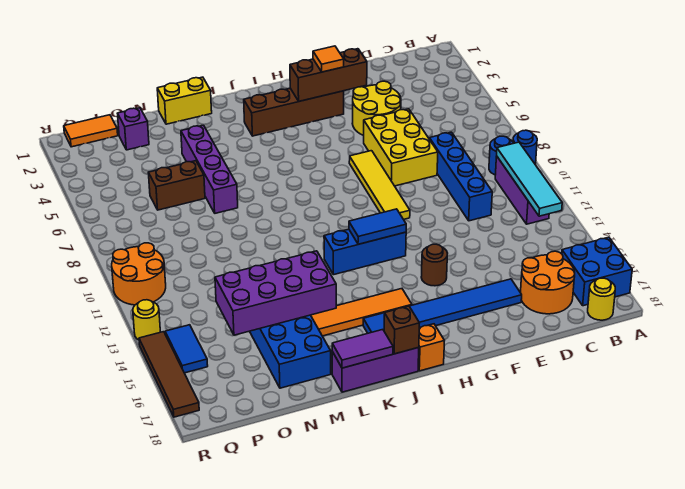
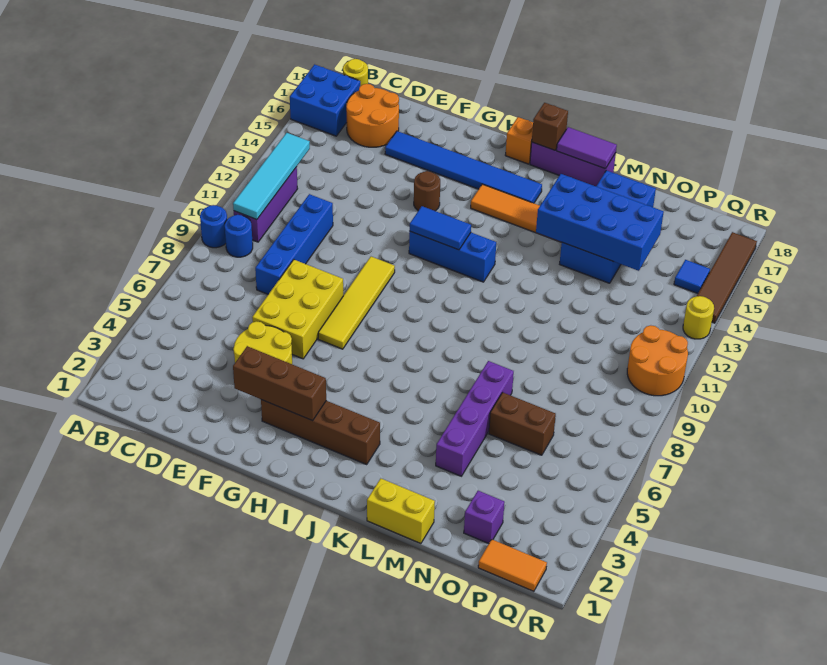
orange tile G3 level 3 -> none
purple brick L14:O15 level 2 -> blue brick L14:O15 level 2
blue tile Q14:Q15 level 1 -> blue tile Q15 level 1

